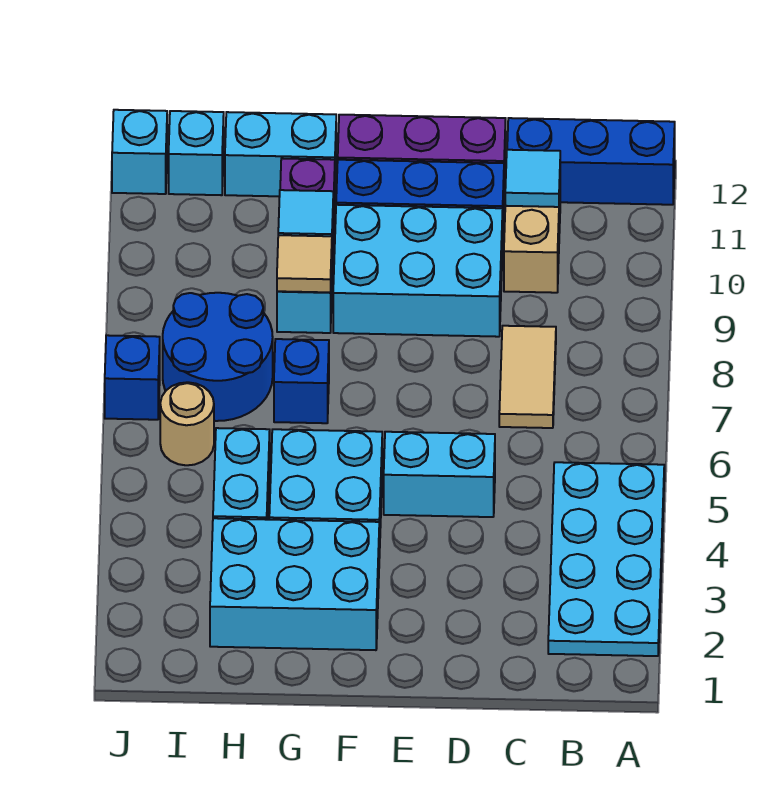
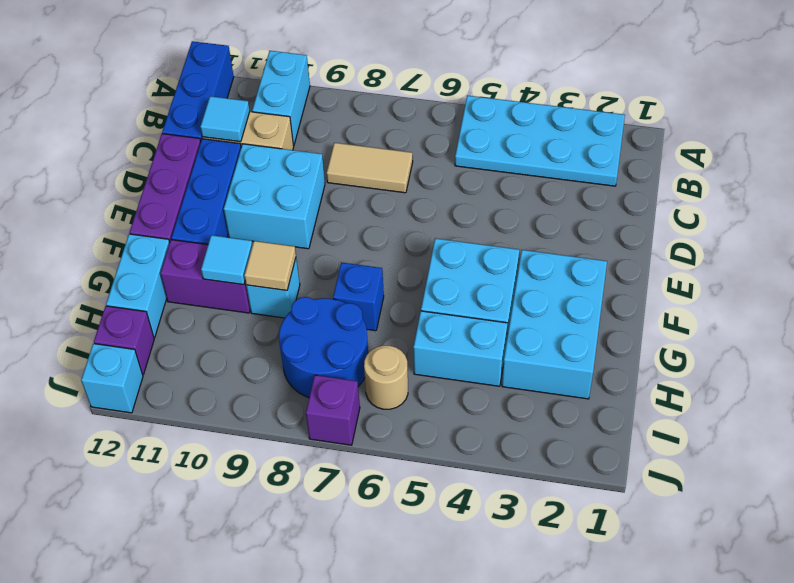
cyan brick D5:E5 level 1 -> cyan brick A10:B10 level 1
cyan brick D9:F10 level 1 -> cyan brick D9:E10 level 1
cyan brick I12 level 1 -> purple brick I12 level 1
blue brick J7 level 1 -> purple brick J7 level 1

